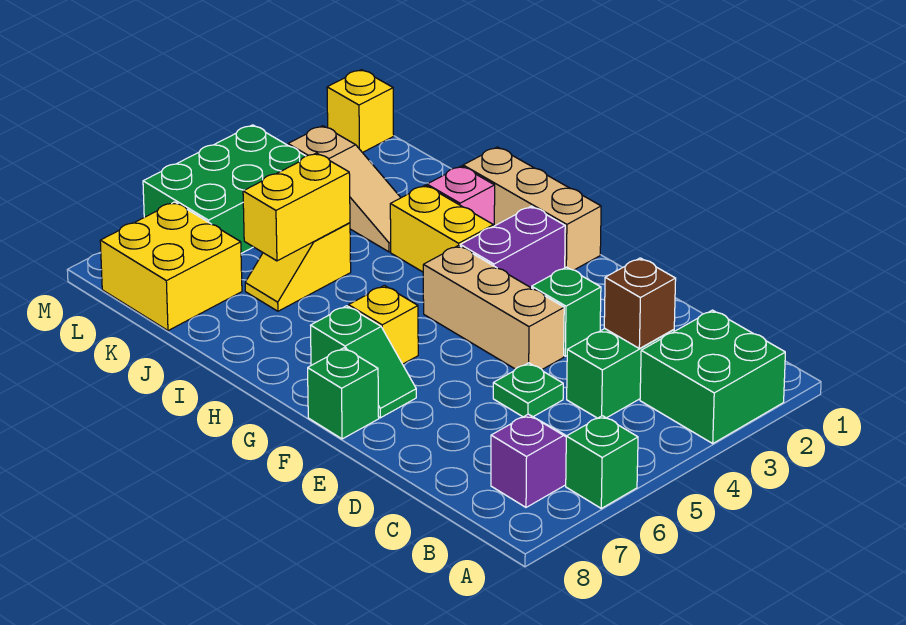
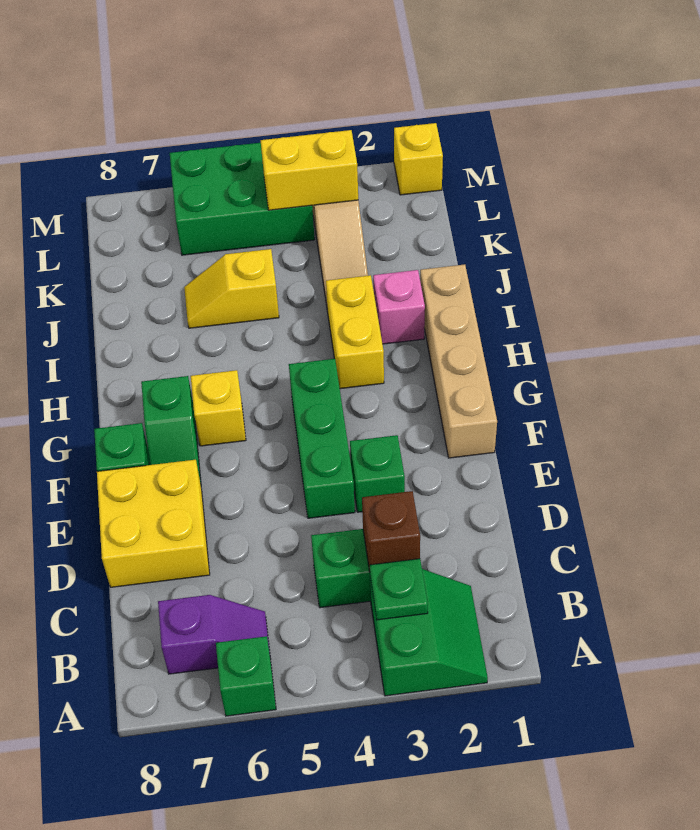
green brick A2:B3 level 1 -> green slope A2:B3 level 1 top 3
green plate D5 level 1 -> green plate B3 level 2
tan brick E4:G4 level 1 -> green brick E4:G4 level 1
tan brick G1:I1 level 1 -> tan brick F1:I1 level 1
purple brick G2:G3 level 1 -> none
yellow brick J5:J6 level 2 -> yellow brick L3:L4 level 2
yellow brick K7:L8 level 1 -> yellow brick D7:E8 level 1

